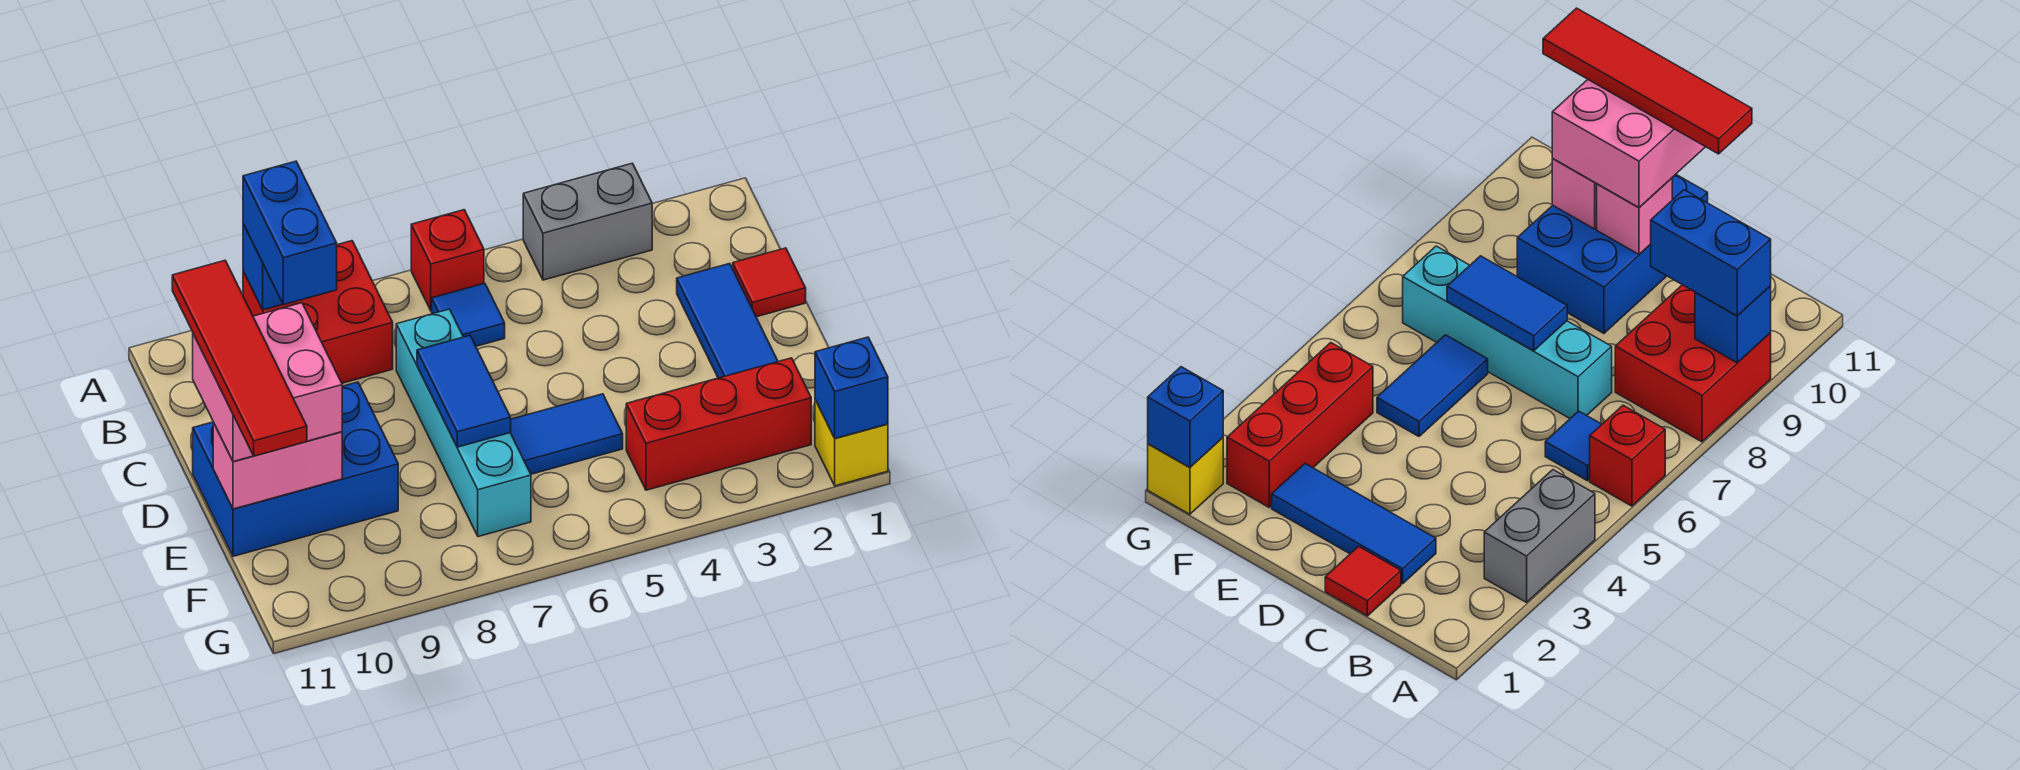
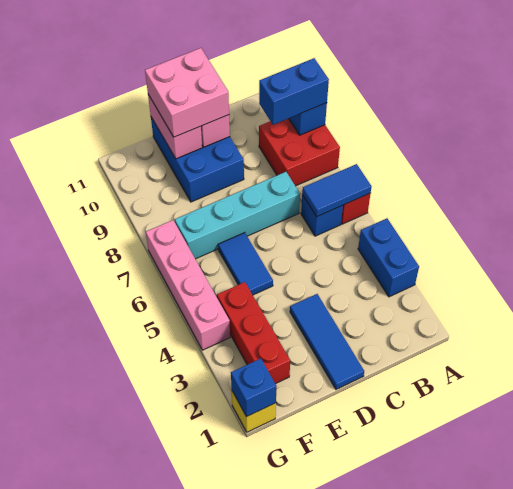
grey brick A3:A4 level 1 -> blue brick A3:A4 level 1
blue tile B6 level 1 -> blue brick B6 level 1
red tile C1 level 1 -> none
blue tile C2:E2 level 1 -> blue tile D1:D3 level 1
red tile C11:F11 level 4 -> none
blue tile D7:E7 level 2 -> blue tile A6:B6 level 2
none -> pink brick G4:G7 level 1

